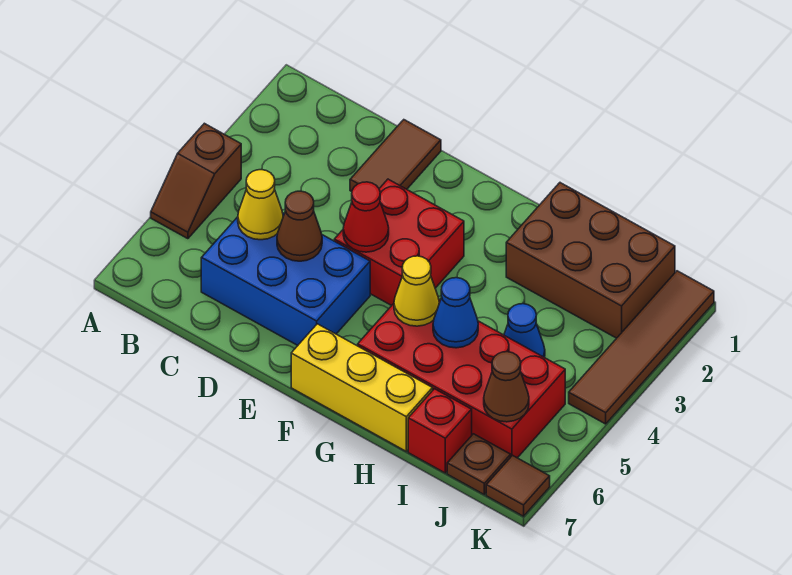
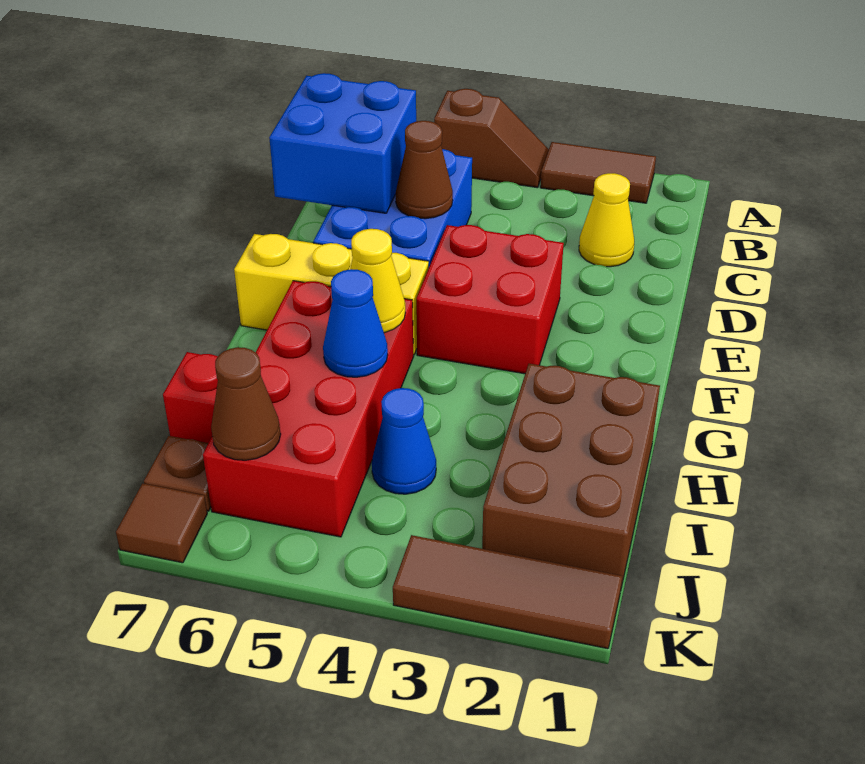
brown slope A4:A5 level 1 top 4 -> brown slope A4:A5 level 1 top 5
yellow cone C5 level 2 -> yellow cone C2 level 1
none -> blue brick C6:D7 level 2
brown tile D1:D2 level 1 -> brown tile A2:A3 level 1
red cone E4 level 2 -> none
yellow brick F7:H7 level 1 -> yellow brick F5:F7 level 1
brown tile K1:K4 level 1 -> brown tile K1:K3 level 1

